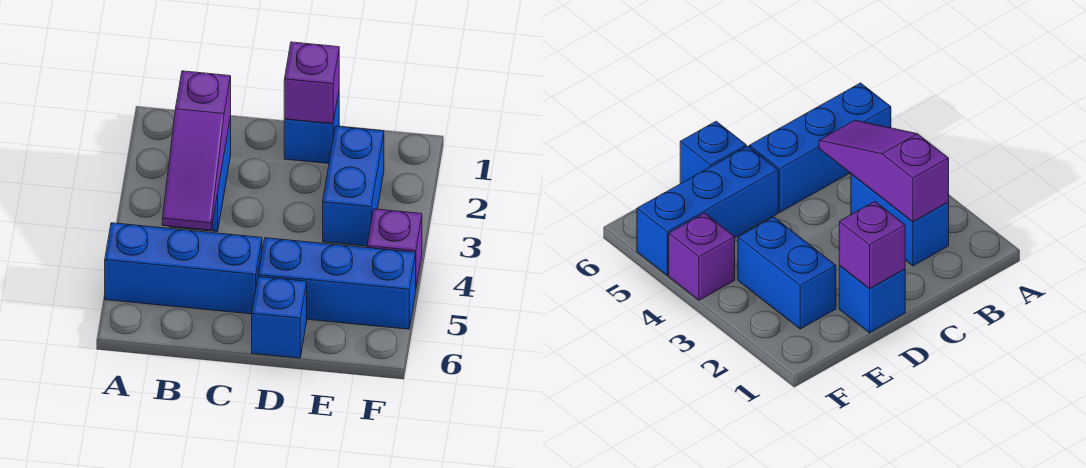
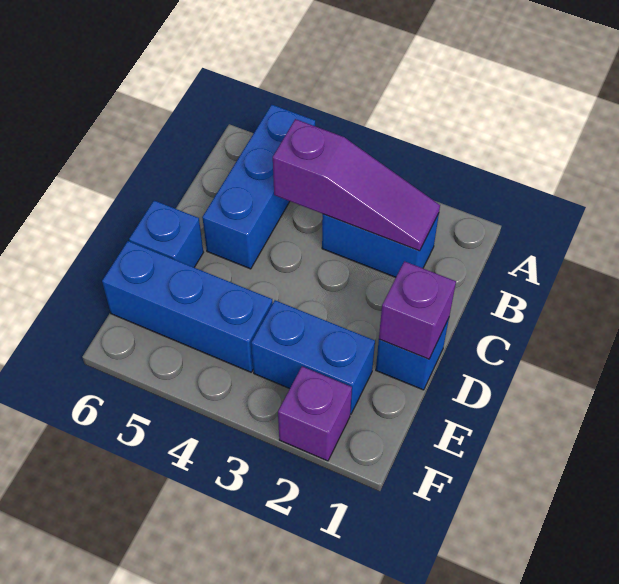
purple slope B2:B4 level 2 top 2 -> purple slope B2:B4 level 2 top 4
blue brick D5:F5 level 1 -> blue brick E4:E6 level 1
purple brick F4 level 1 -> purple brick F2 level 1

